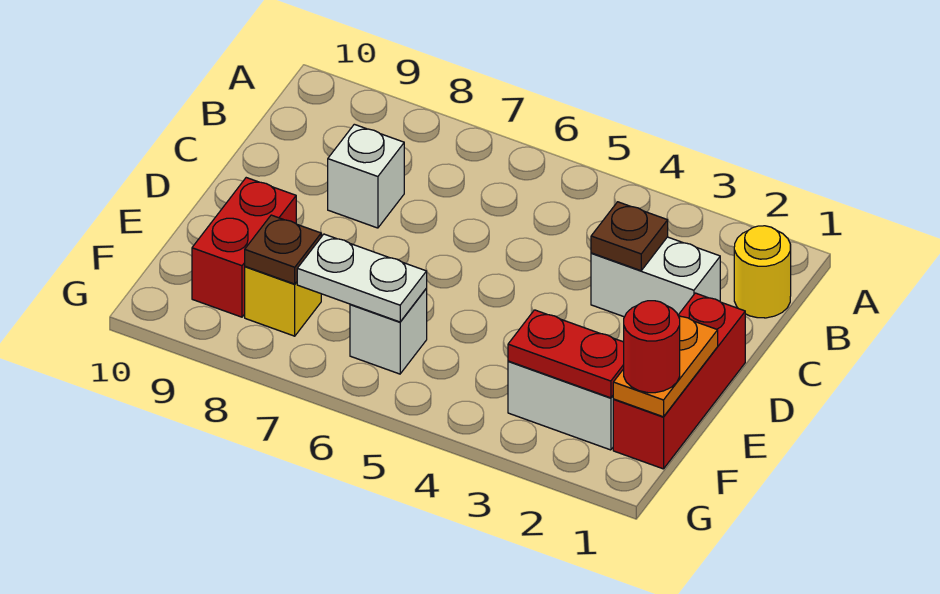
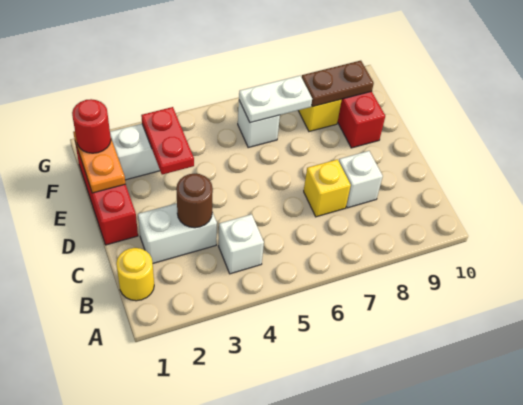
none -> white brick B4 level 1
brown plate C3 level 2 -> brown round brick C3 level 2
none -> yellow brick C7 level 1
red plate F2:F3 level 2 -> red plate E3:F3 level 2
brown plate F8 level 2 -> brown plate F8:F9 level 2

